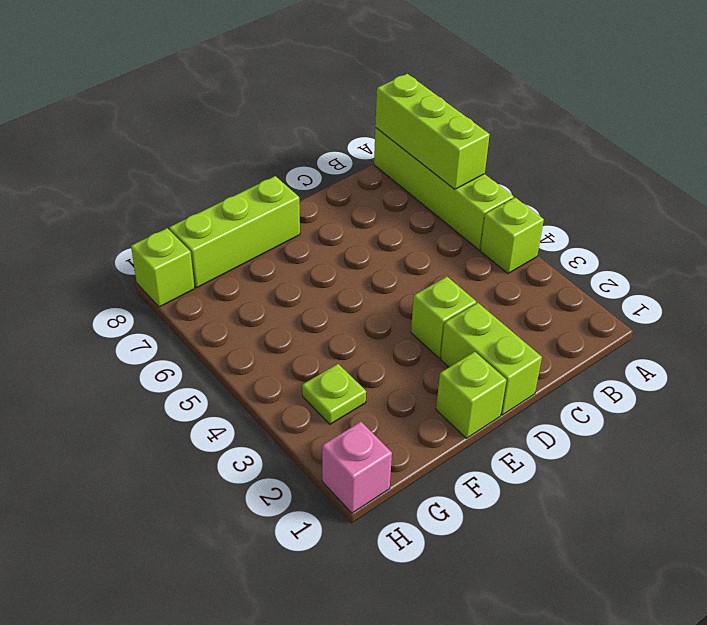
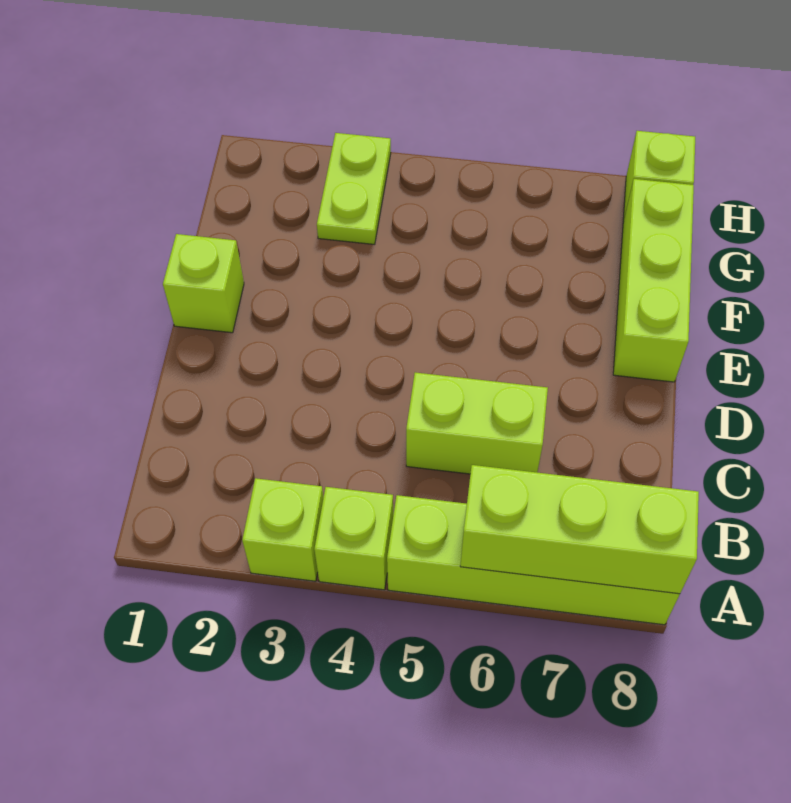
lime brick D1:D2 level 1 -> lime brick C5:C6 level 1
lime brick D3 level 1 -> lime brick A3 level 1
lime plate G3 level 1 -> lime plate G3:H3 level 1
pink brick H1 level 1 -> none

